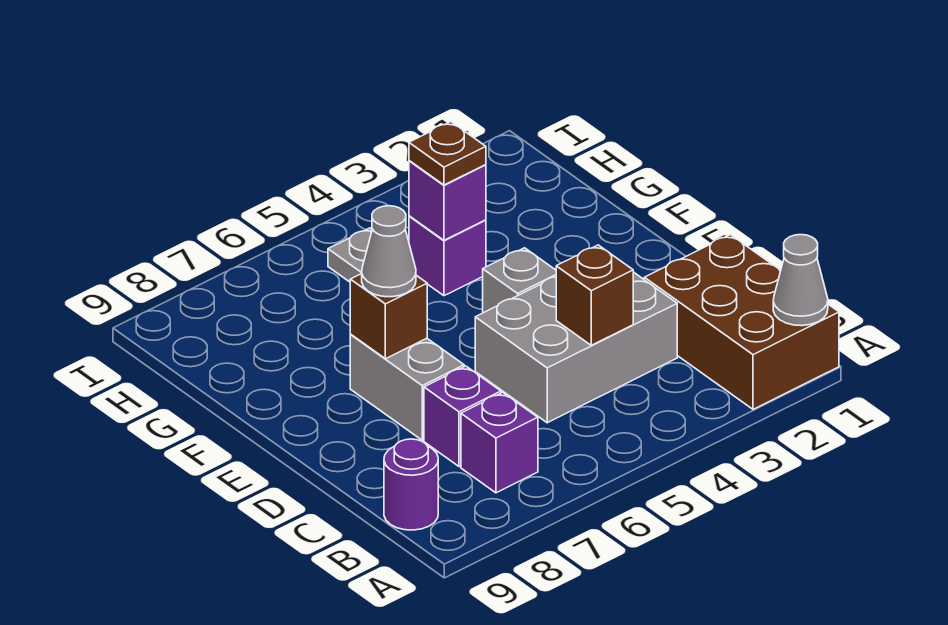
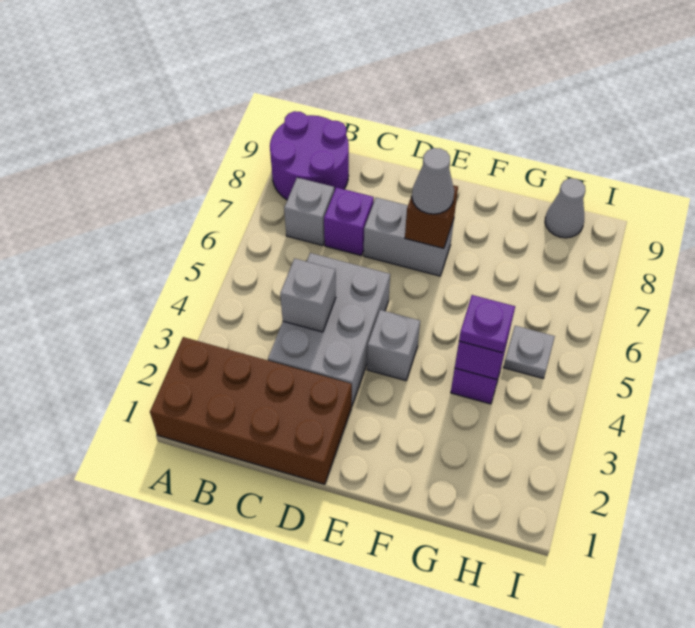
brown brick A1:C2 level 1 -> brown brick A1:D2 level 1
grey cone A1 level 2 -> grey cone H9 level 1
purple brick B7 level 1 -> grey brick B7 level 1
purple round brick B9 level 1 -> purple round brick A8:B9 level 1
brown brick C4 level 2 -> grey brick C4 level 2
brown plate G4 level 3 -> purple plate G4 level 3

